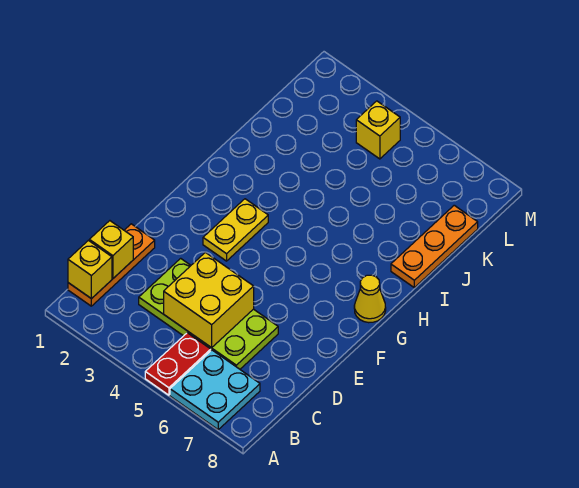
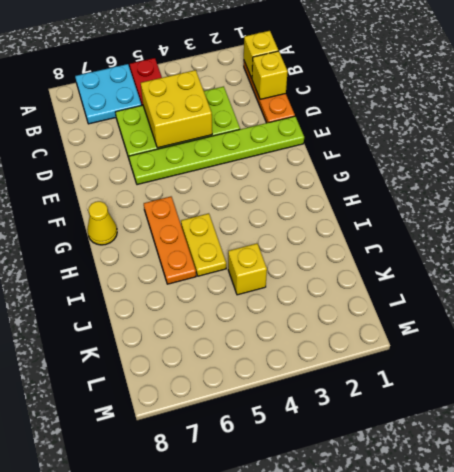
none -> lime plate E1:E6 level 1
yellow plate F3:G3 level 1 -> yellow plate H5:I5 level 1
orange plate I8:K8 level 1 -> orange plate G6:I6 level 1
yellow brick L4 level 1 -> yellow brick J4 level 1

